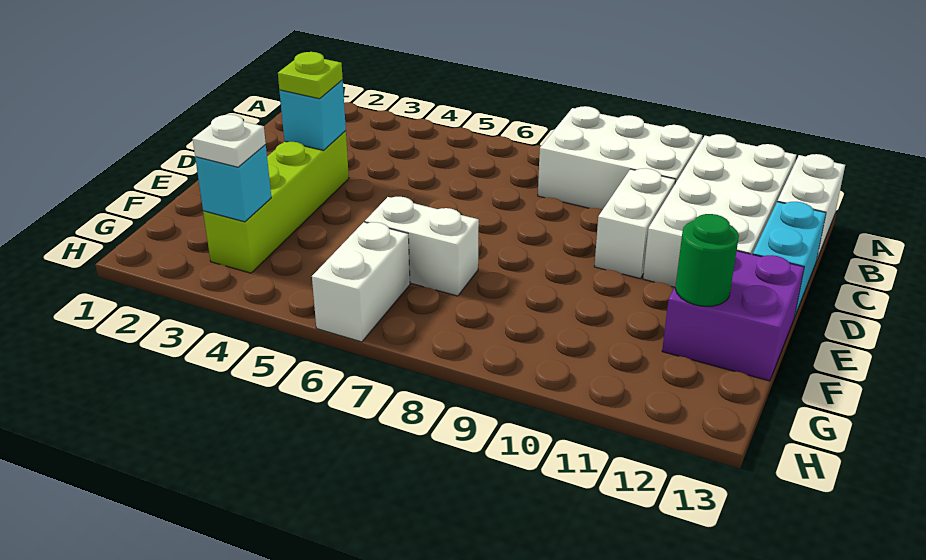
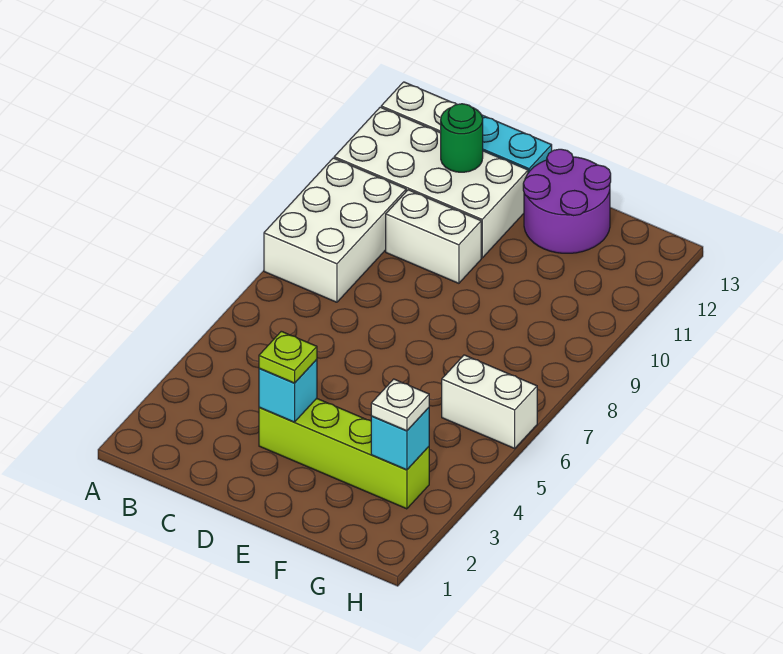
purple brick E12:F13 level 1 -> purple round brick E12:F13 level 1
white brick F6:F7 level 1 -> none
green round brick F12 level 2 -> green round brick C12 level 2

